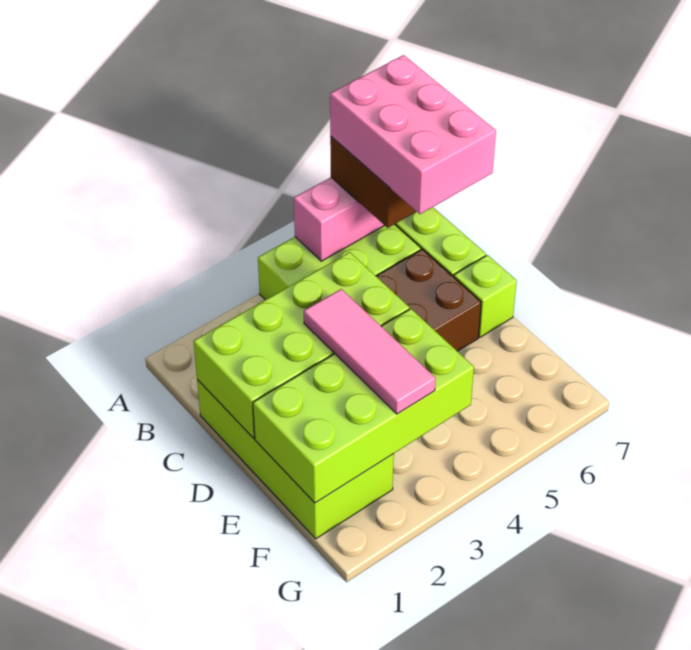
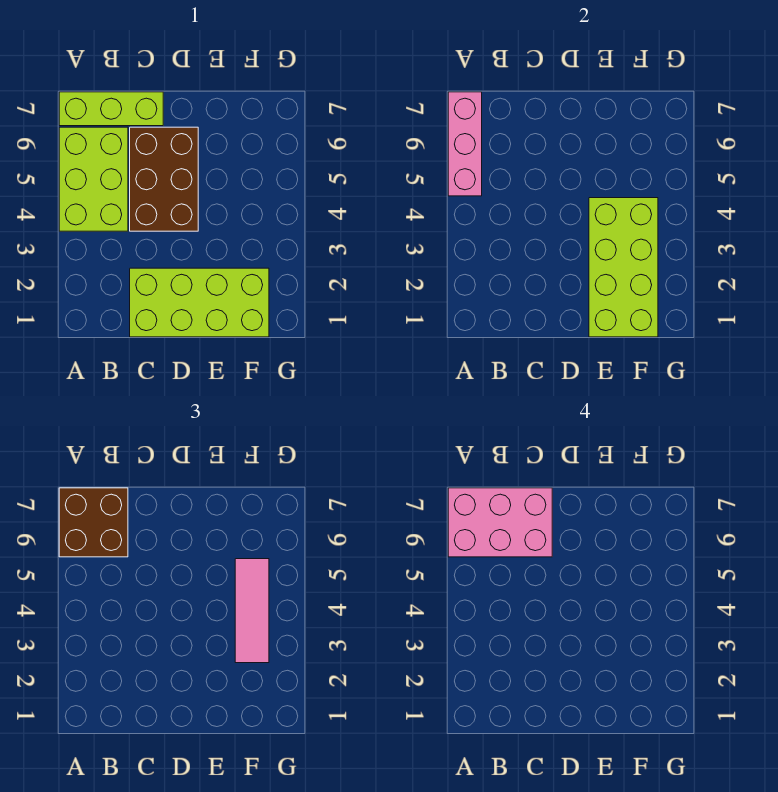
lime brick C1:D4 level 2 -> none
pink tile D3:F3 level 3 -> pink tile F3:F5 level 3
lime brick D7 level 1 -> none

